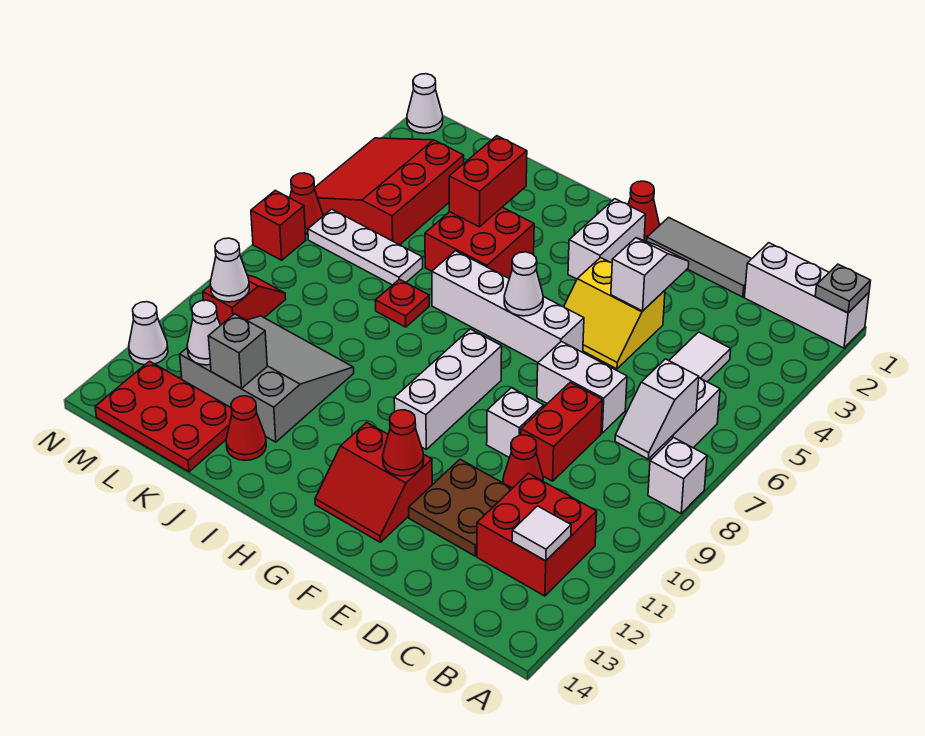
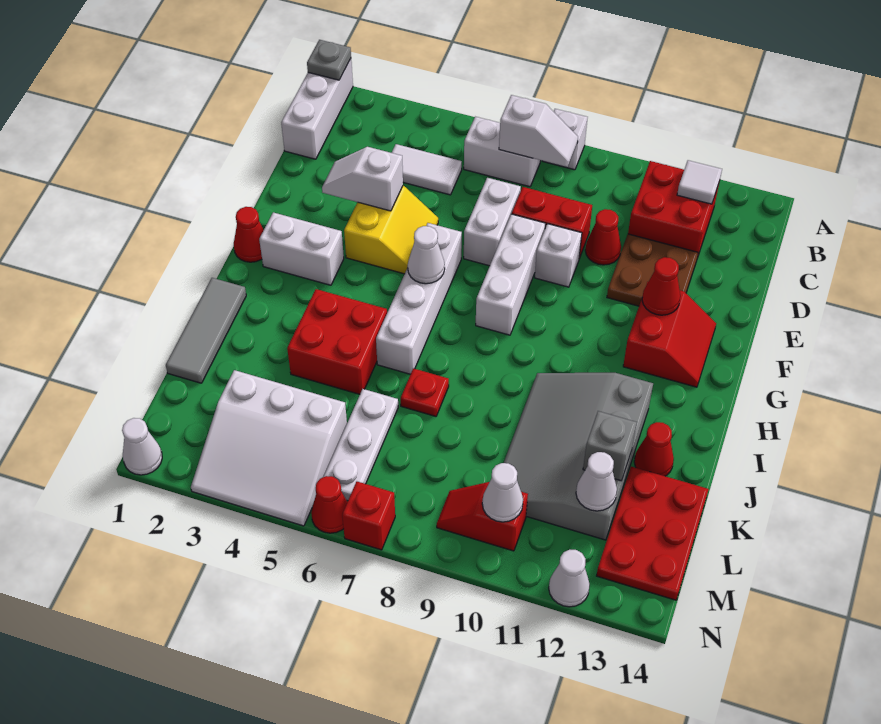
grey tile D1:F1 level 1 -> grey tile I1:K1 level 1
white brick G8:G10 level 1 -> white brick E8:G8 level 1
red brick J3:J4 level 2 -> none
grey slope J10:L12 level 1 top 12 -> grey slope I10:L12 level 1 top 12
red slope L3:N5 level 1 top L -> white slope L3:N5 level 1 top L

